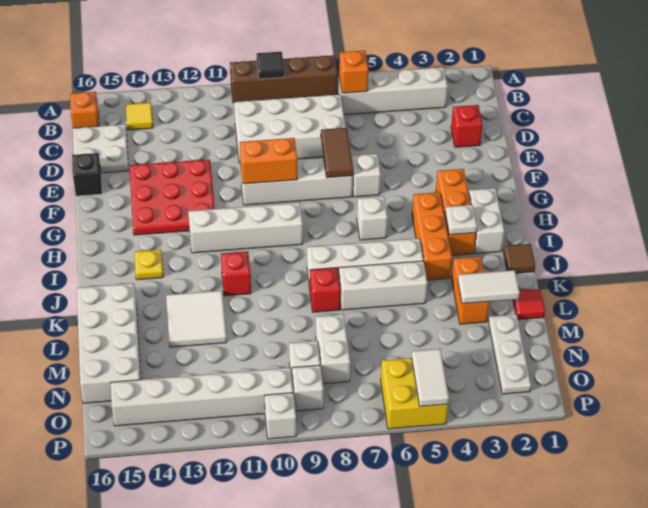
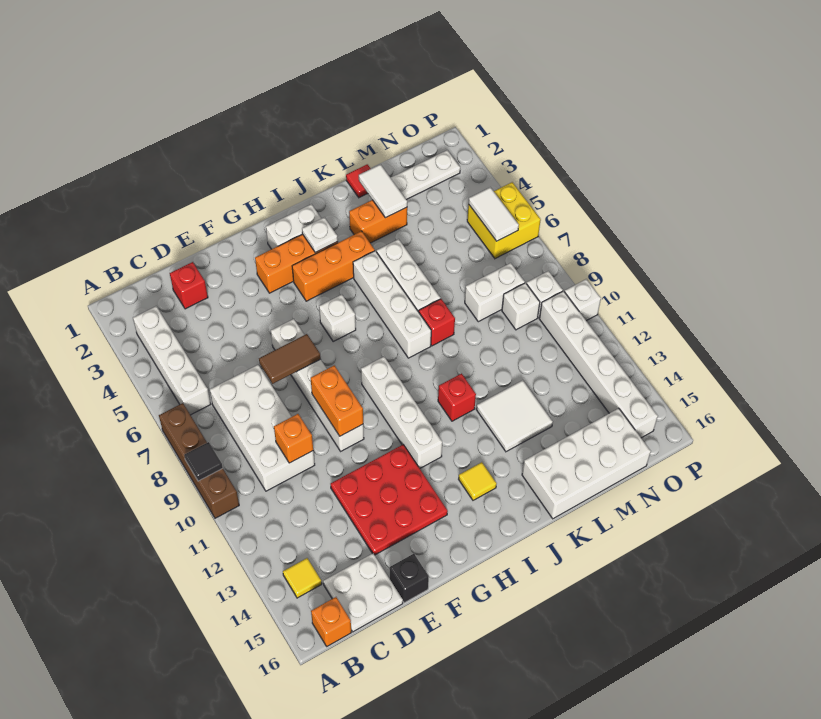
orange brick B6 level 2 -> orange brick D10 level 2
yellow plate I14 level 1 -> yellow tile I14 level 1
brown tile J1 level 1 -> none
white tile O5:P5 level 2 -> white tile O5:O6 level 2

